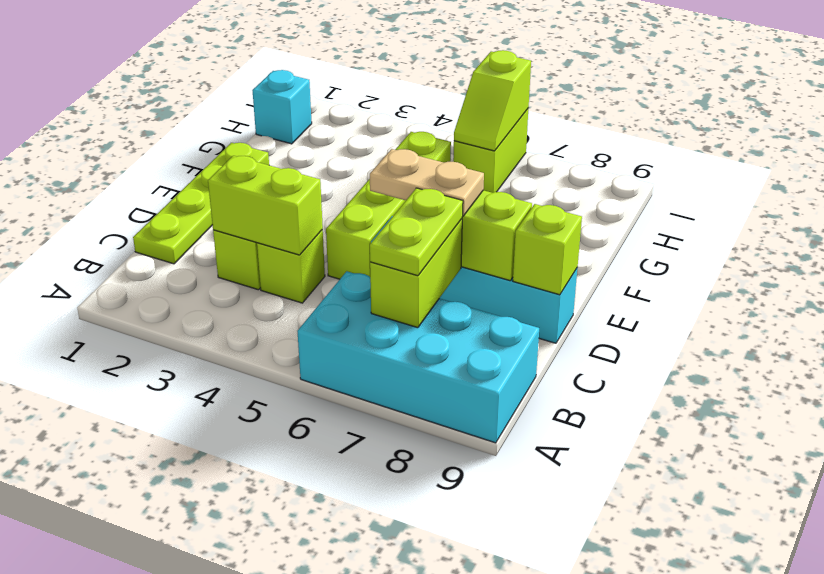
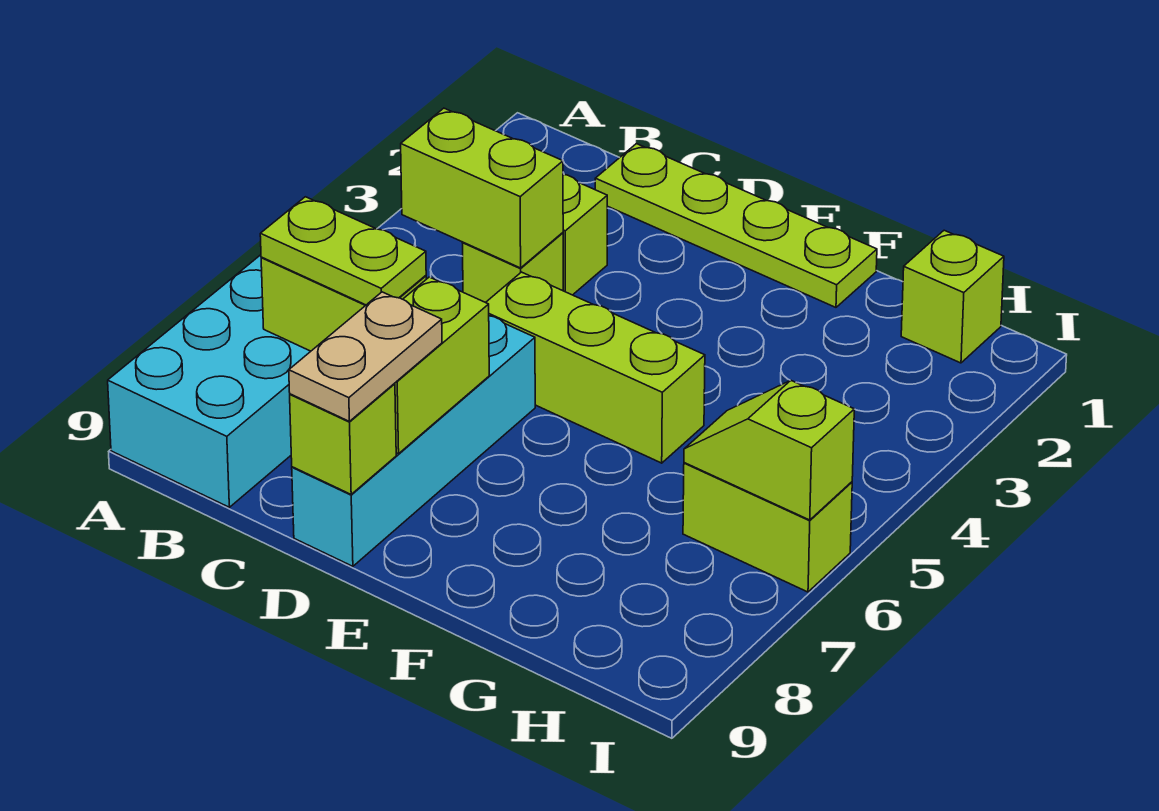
lime brick C3:C4 level 2 -> lime brick B4:C4 level 2
lime brick D5:G5 level 1 -> lime brick D5:F5 level 1
tan plate D6:D7 level 3 -> tan plate D8:D9 level 3
cyan brick H1 level 1 -> lime brick H1 level 1

